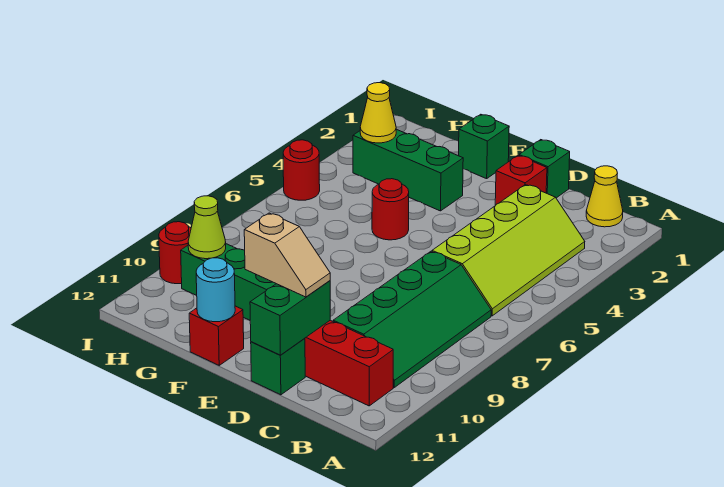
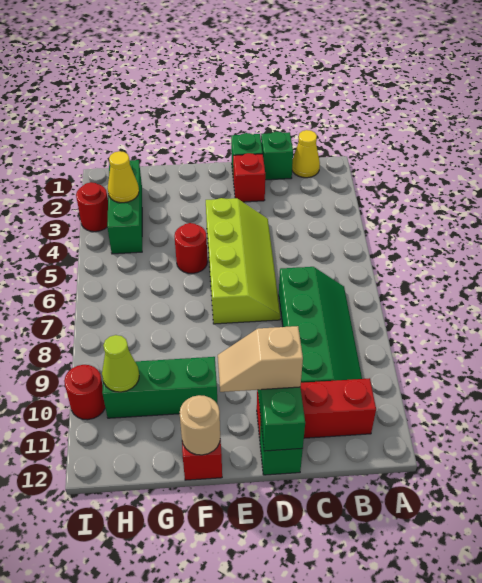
lime slope B3:C6 level 1 top C -> lime slope D4:E7 level 1 top E
tan slope D11:E11 level 3 top E -> tan slope D11:E11 level 3 top D
green brick F1 level 1 -> green brick C1 level 1
green brick F3:H3 level 1 -> green brick H2:H4 level 1
cyan round brick F12 level 2 -> tan round brick F12 level 2
red round brick I5 level 1 -> red round brick I3 level 1

